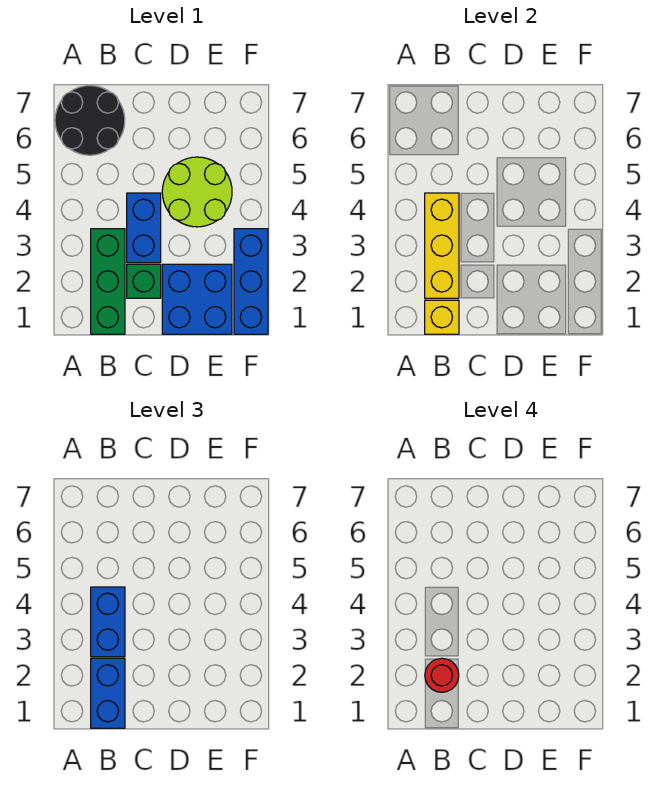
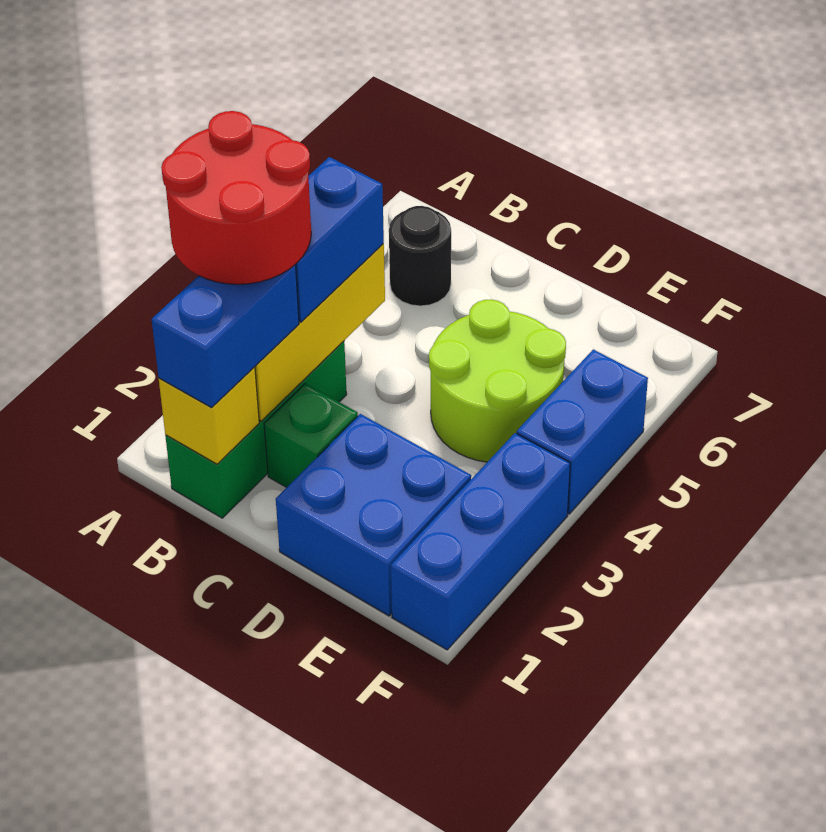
black round brick A6:B7 level 1 -> black round brick B6 level 1
red round brick B2 level 4 -> red round brick A2:B3 level 4
blue brick C3:C4 level 1 -> blue brick F4:F5 level 1

